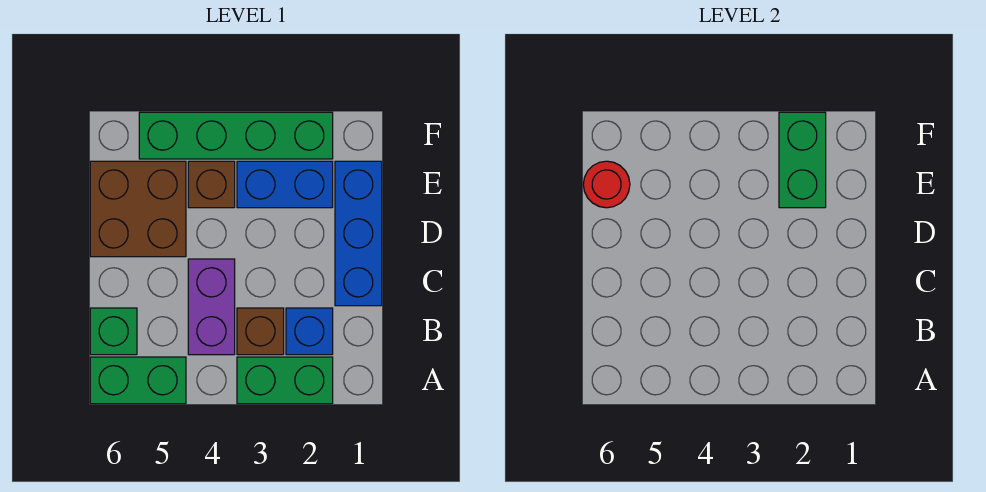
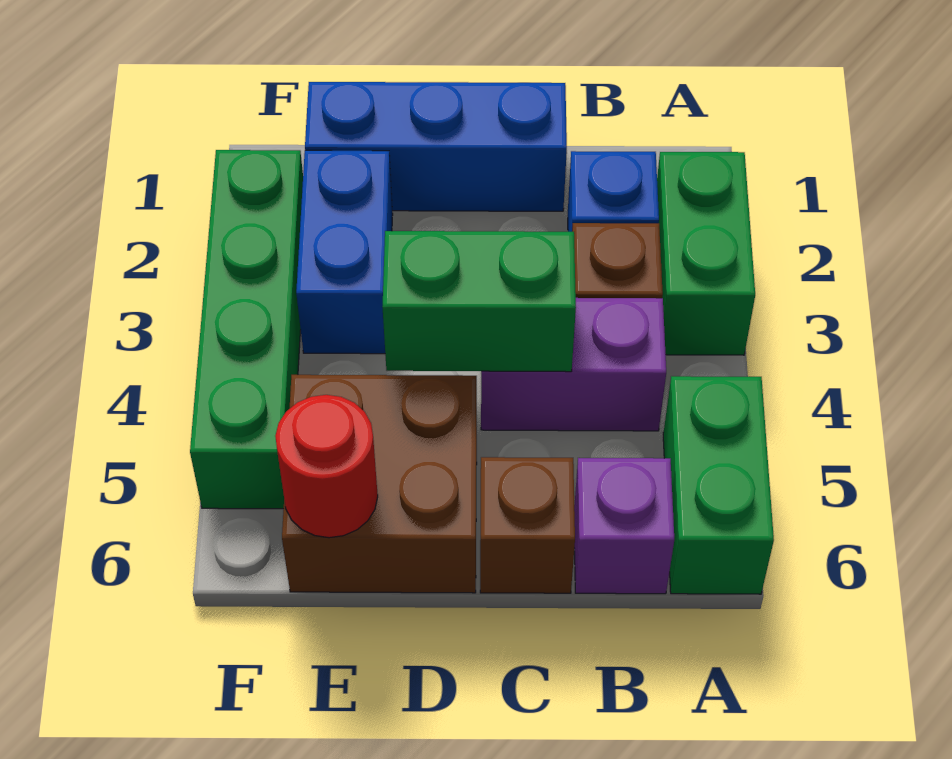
green brick B6 level 1 -> purple brick B6 level 1
green brick E2:F2 level 2 -> green brick C4:D4 level 2
brown brick E4 level 1 -> brown brick C6 level 1

